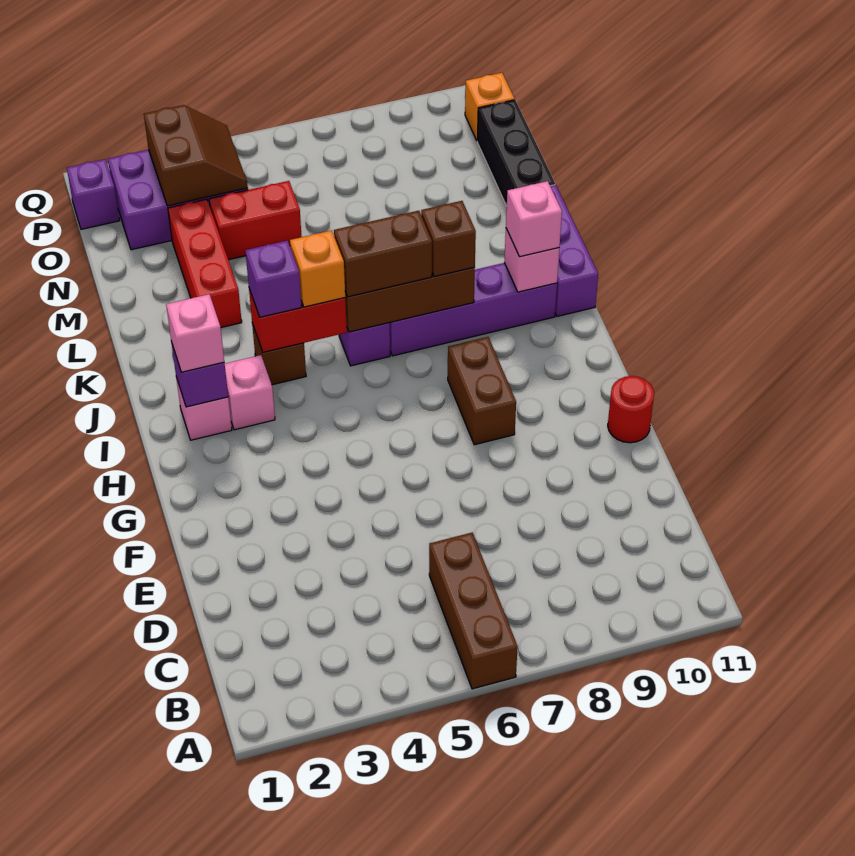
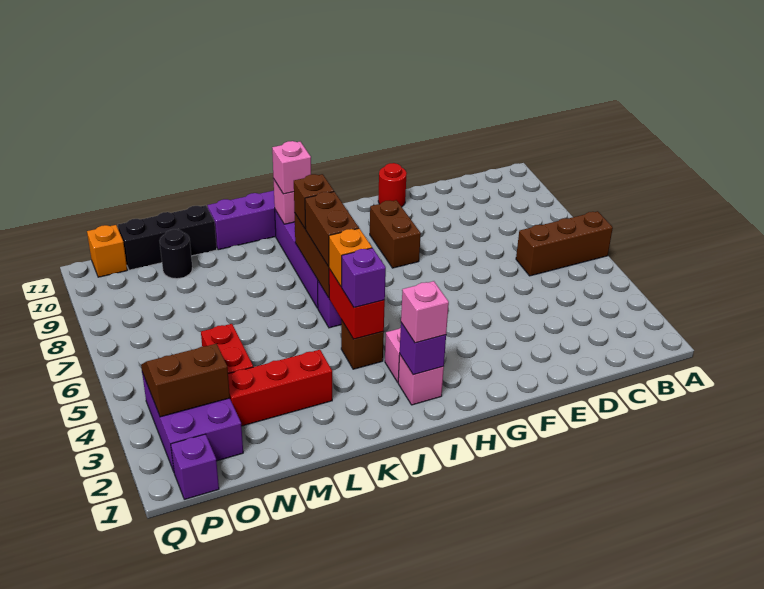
brown brick G8:H8 level 1 -> brown brick G8:G9 level 1
none -> black round brick N10 level 1

